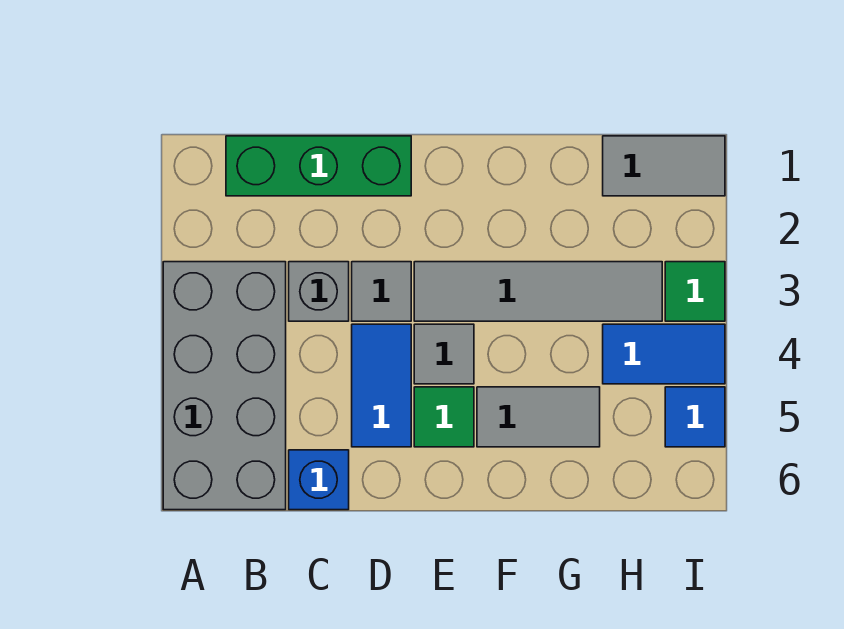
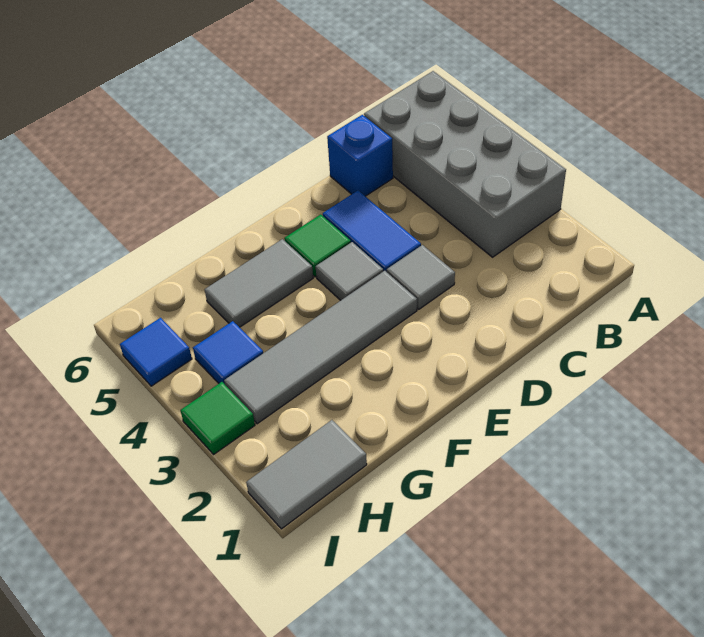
green brick B1:D1 level 1 -> none
grey brick C3 level 1 -> none
blue tile H4:I4 level 1 -> blue tile H4 level 1

